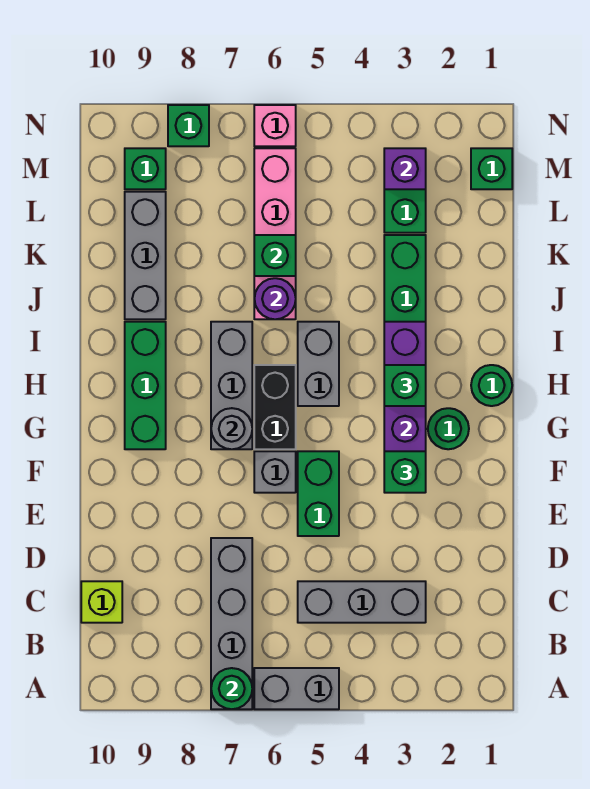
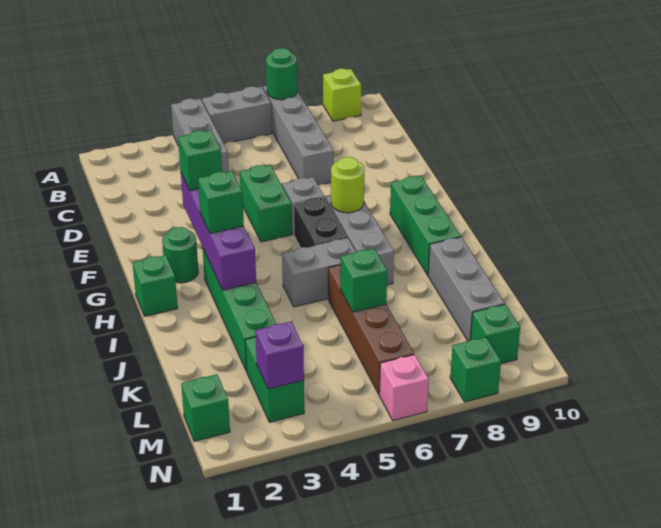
grey brick C3:C5 level 1 -> grey brick A4:C4 level 1
lime brick C10 level 1 -> lime brick A9 level 1
grey round brick G7 level 2 -> lime round brick G7 level 2
green round brick H1 level 1 -> green brick H1 level 1
grey brick H5:I5 level 1 -> grey brick I5:I6 level 1
pink brick J6:M6 level 1 -> brown brick J6:M6 level 1
purple round brick J6 level 2 -> none

